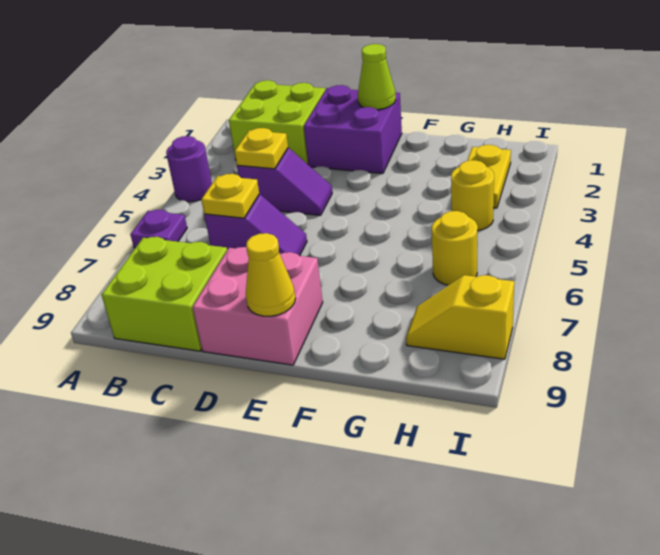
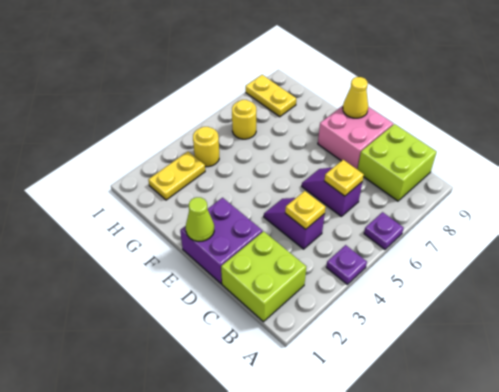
purple round brick A4 level 1 -> purple plate A4 level 1
yellow slope H8:I8 level 1 top I -> yellow plate H8:I8 level 1

